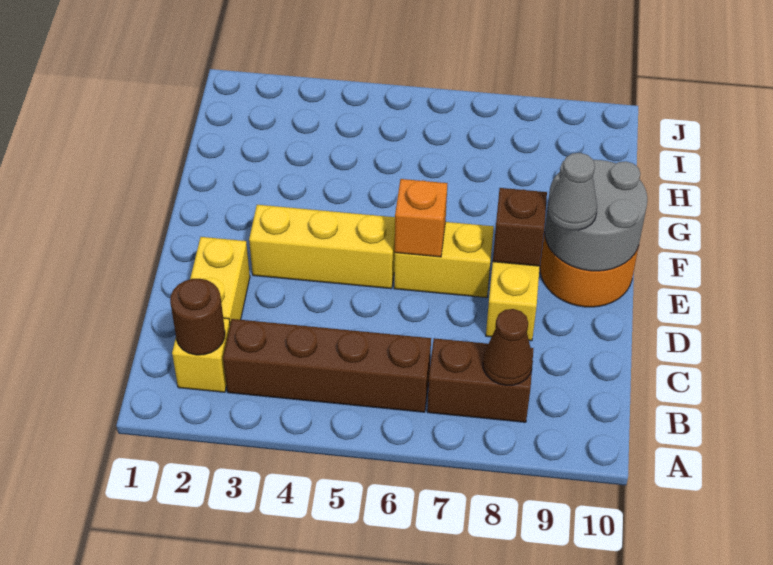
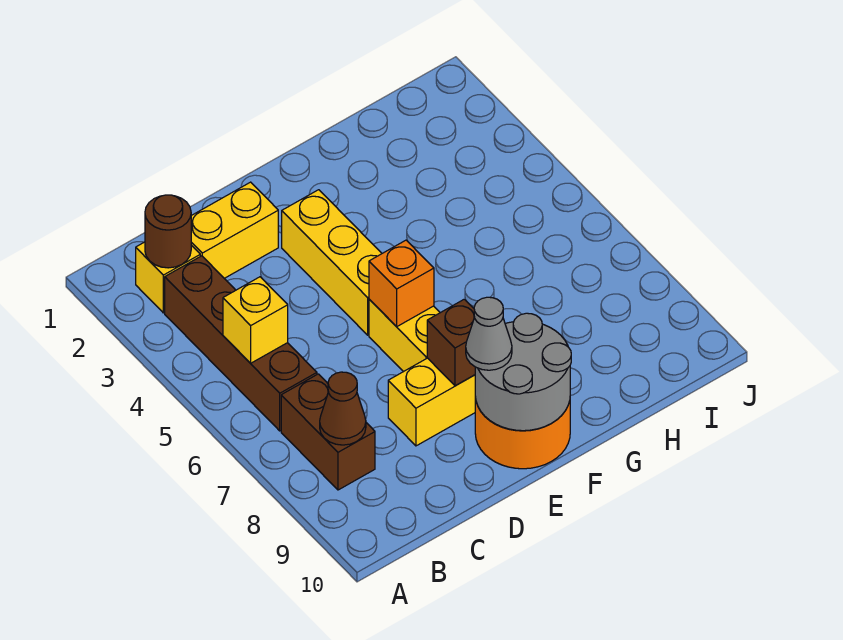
none -> yellow brick B5 level 2

